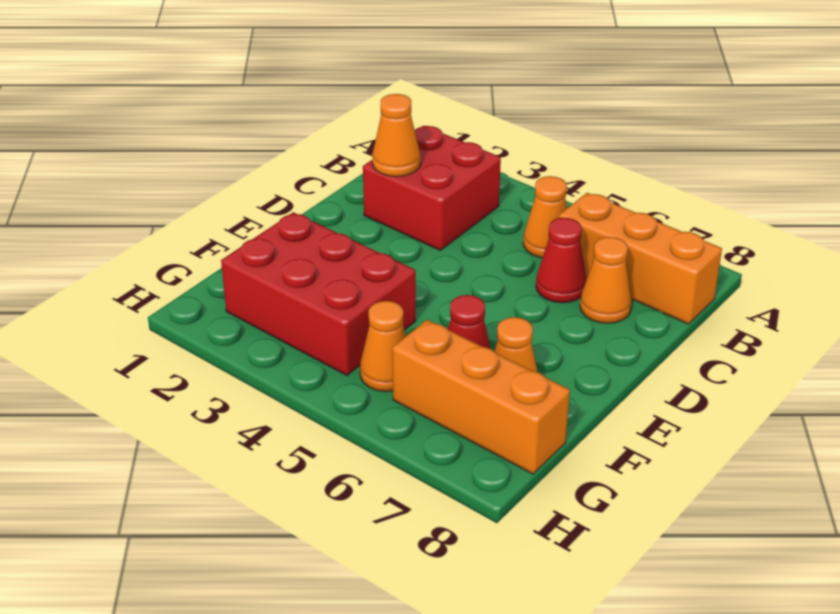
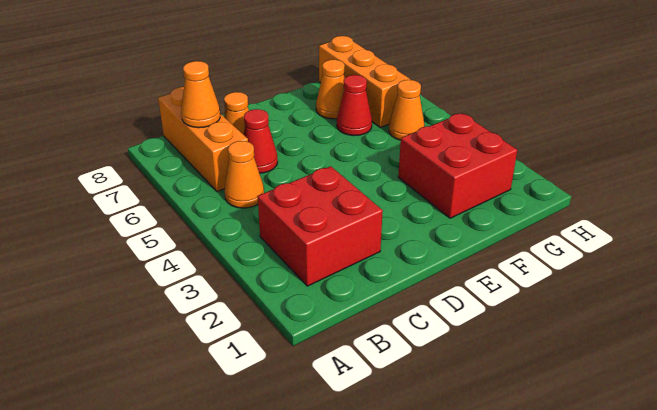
orange cone C2 level 2 -> orange cone B7 level 2
red brick F2:G4 level 1 -> red brick F2:G3 level 1

